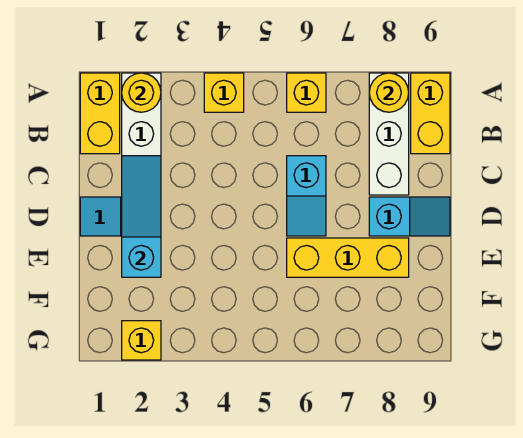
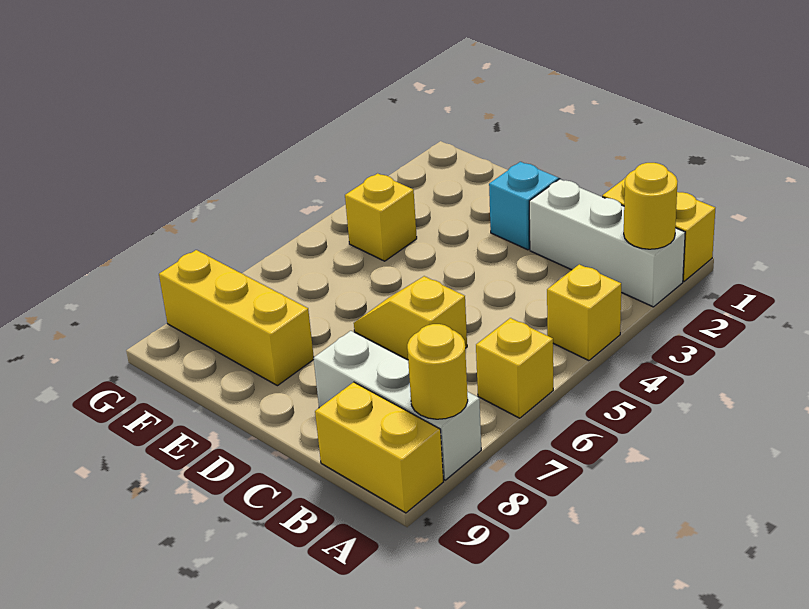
cyan slope C2:E2 level 2 top E -> none
cyan slope C6:D6 level 1 top C -> yellow slope C6:D6 level 1 top C
cyan slope D8:D9 level 1 top 8 -> none
yellow brick E6:E8 level 1 -> yellow brick E8:G8 level 1
yellow brick G2 level 1 -> yellow brick F4 level 1

